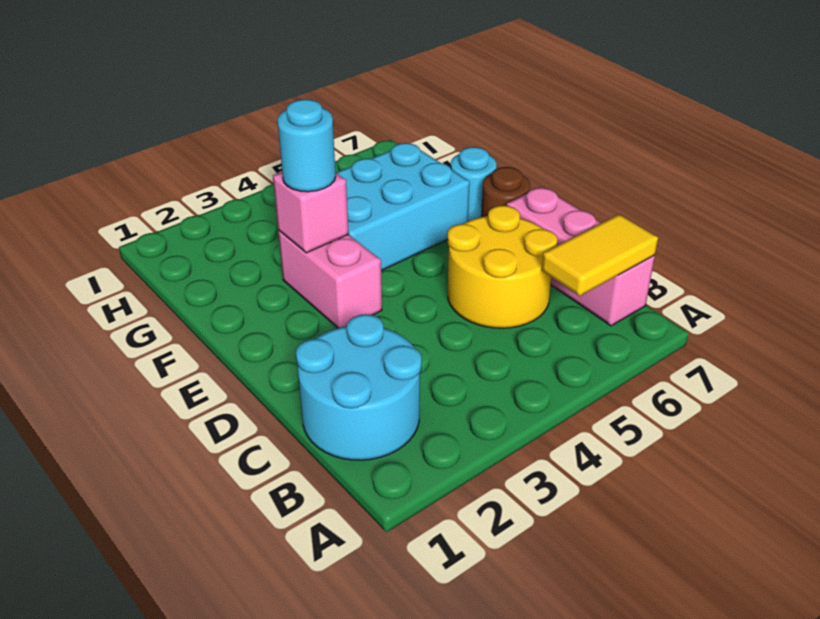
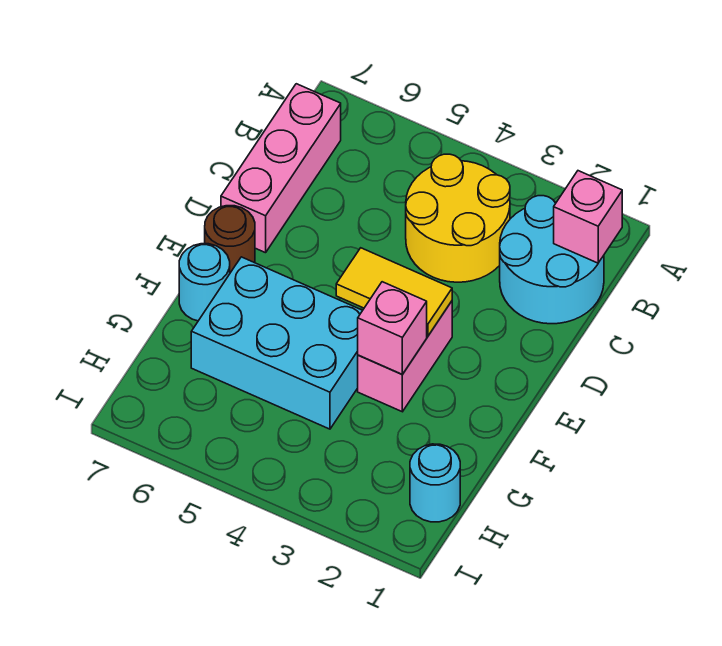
none -> pink brick B1 level 2
yellow tile B6:B7 level 2 -> yellow tile E3:E4 level 2
yellow round brick C5:D6 level 1 -> yellow round brick B3:C4 level 1
cyan round brick F3 level 3 -> cyan round brick H1 level 1

